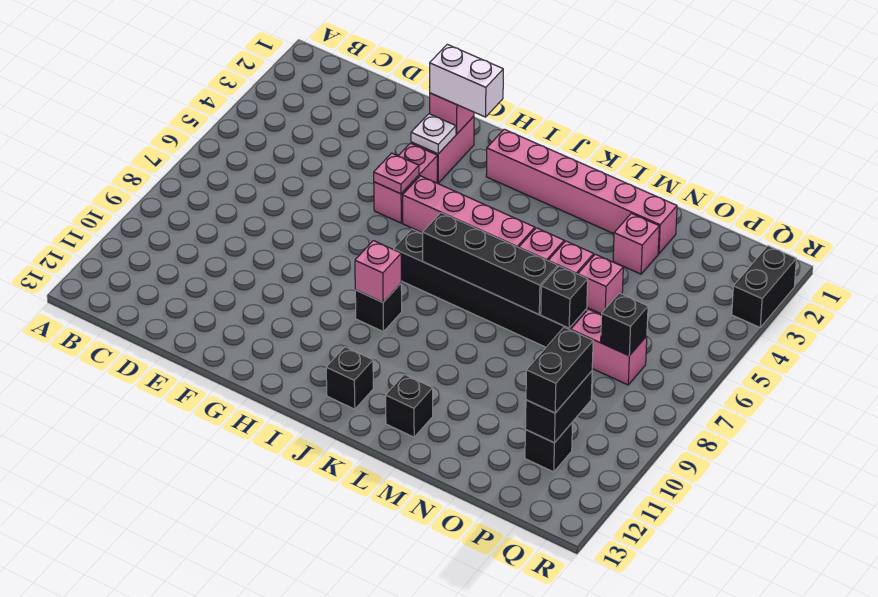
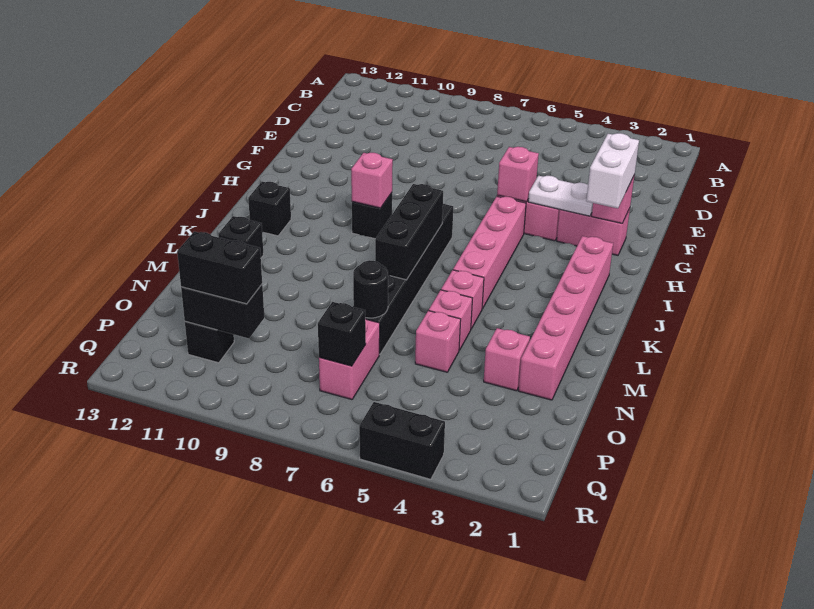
white plate G3 level 2 -> white plate G3:G4 level 2
pink plate G5 level 2 -> pink brick G5 level 2
black brick J7:M7 level 2 -> black brick J7:L7 level 2
black brick N7 level 2 -> black round brick N7 level 2
black brick R2:R3 level 1 -> black brick R4:R5 level 1

